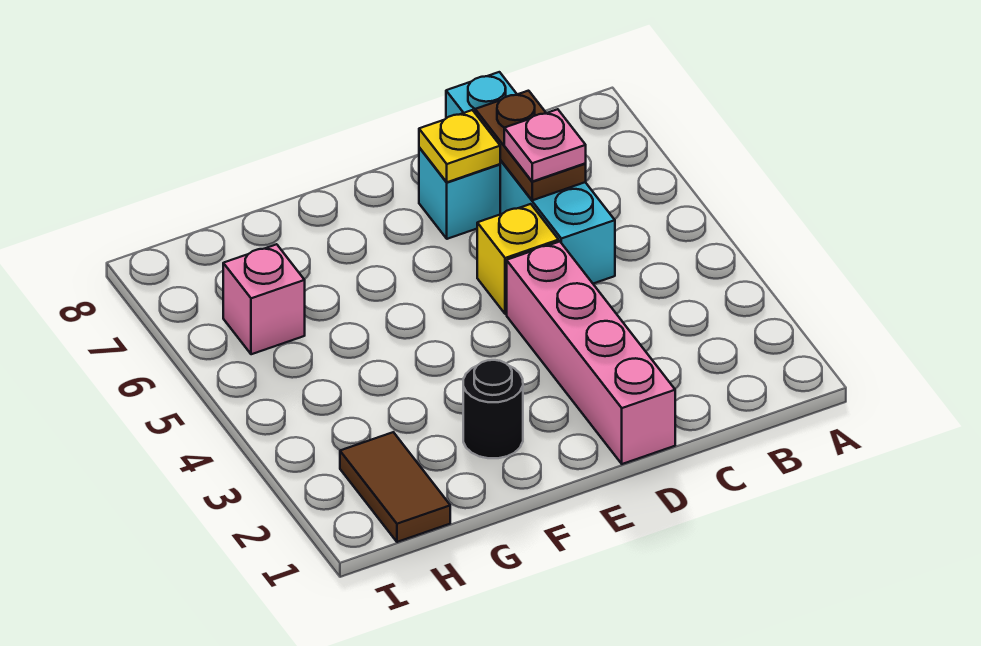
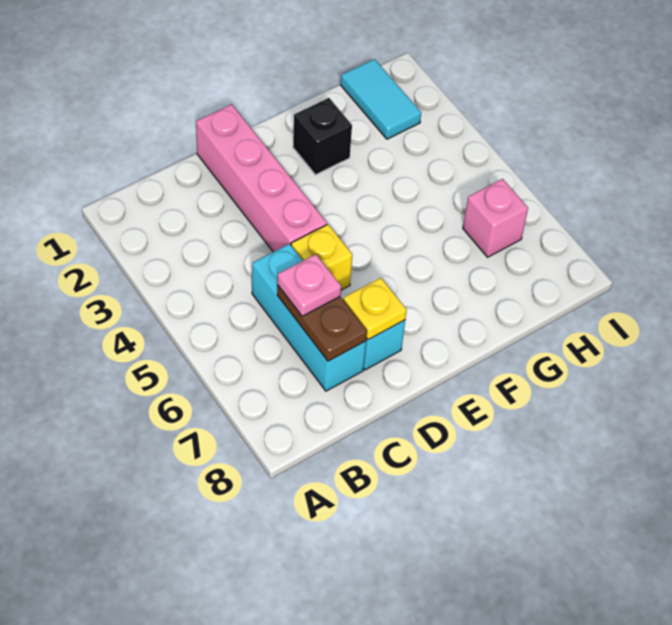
cyan brick C5:C8 level 1 -> cyan brick C5:C7 level 1
black round brick F2 level 1 -> black brick F2 level 1
brown tile H1:H2 level 1 -> cyan tile H1:H2 level 1

